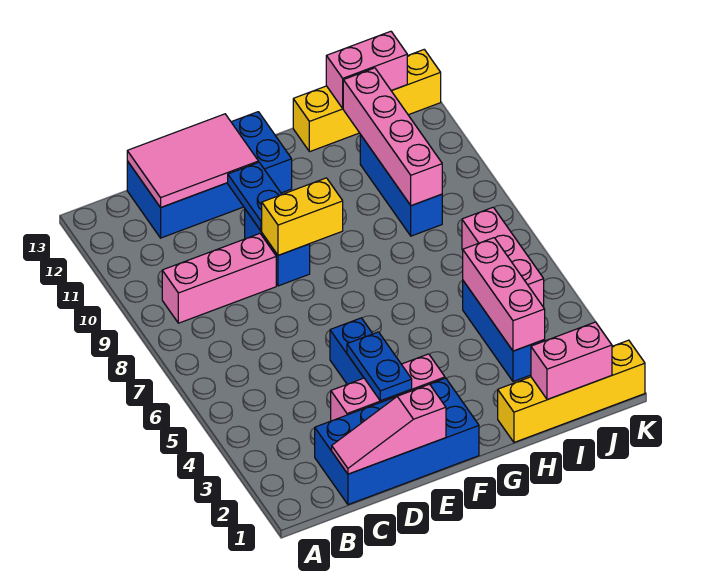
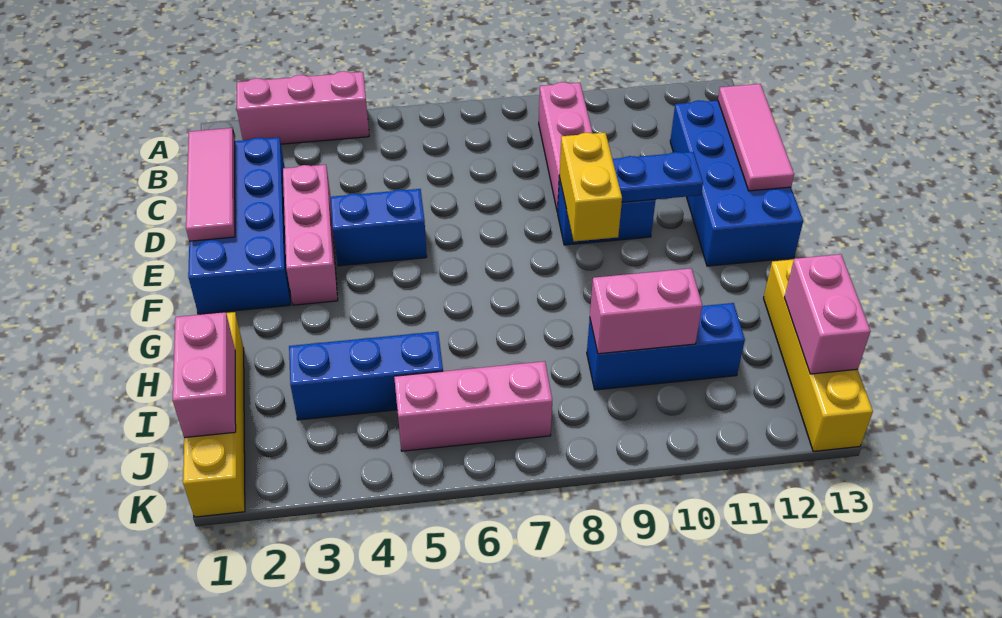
pink slope C1:E1 level 2 top E -> pink tile C1:E1 level 2
pink tile C12:E13 level 2 -> pink tile C13:E13 level 2
blue plate E3:E4 level 2 -> none
pink brick I3:I5 level 2 -> pink brick A2:A4 level 1
pink brick I9:I12 level 2 -> pink brick I9:I10 level 2

